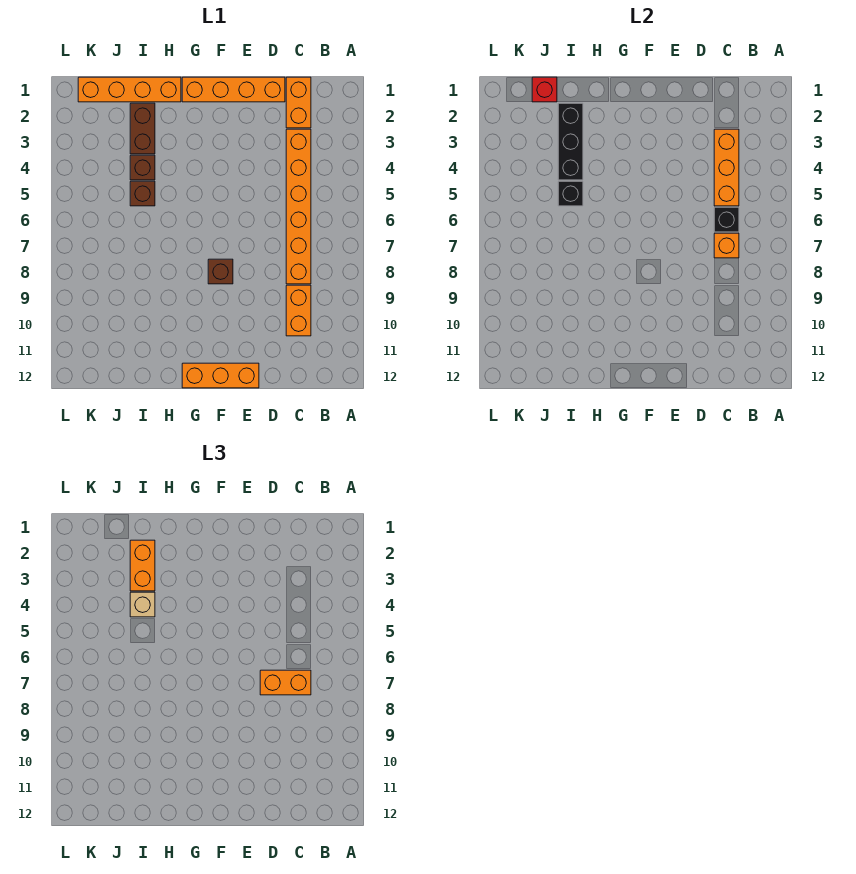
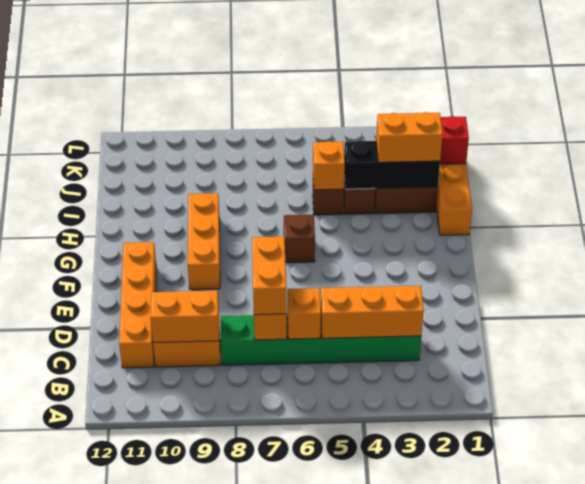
orange brick C1:C2 level 1 -> orange brick C9:C10 level 2
orange brick C3:C8 level 1 -> green brick C3:C8 level 1
black brick C6 level 2 -> orange brick C6 level 2
orange brick D1:G1 level 1 -> orange brick C11:F11 level 1
orange brick E12:G12 level 1 -> orange brick F9:H9 level 1
brown brick F8 level 1 -> brown brick G6 level 1
tan brick I4 level 3 -> none
black brick I5 level 2 -> orange brick I5 level 2

